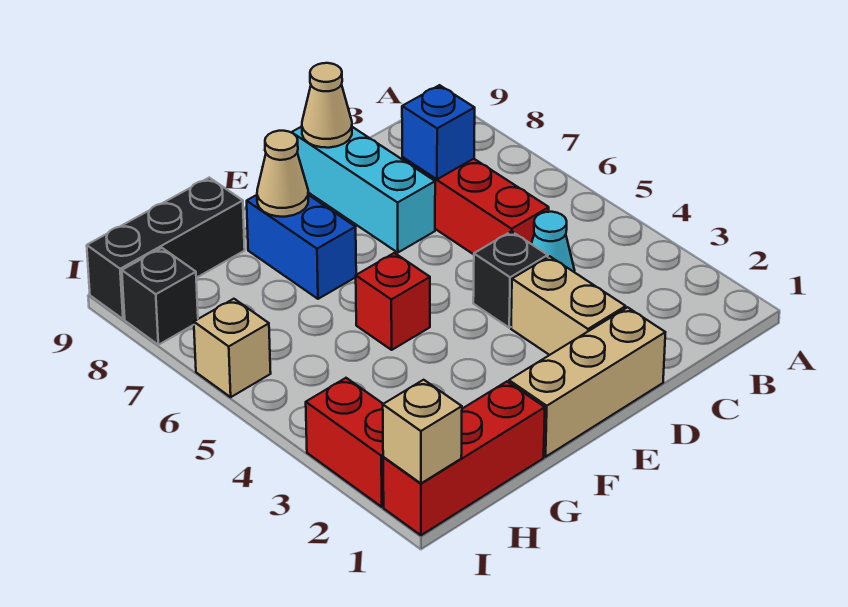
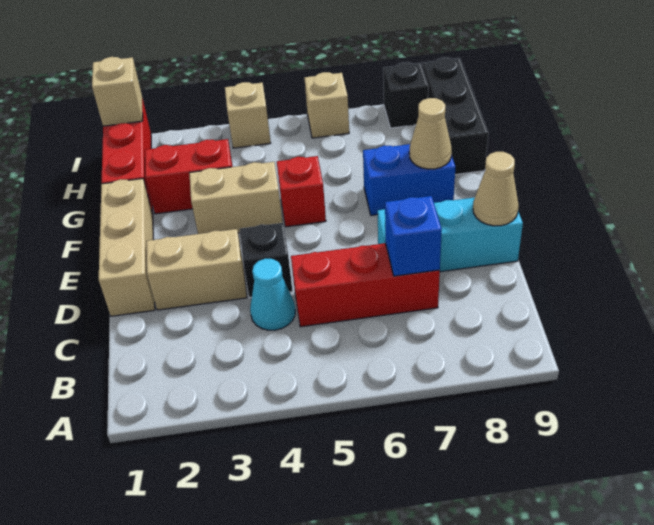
none -> tan brick F3:F4 level 1
red brick I2:I3 level 1 -> red brick G2:G3 level 1
none -> tan brick I4 level 1

